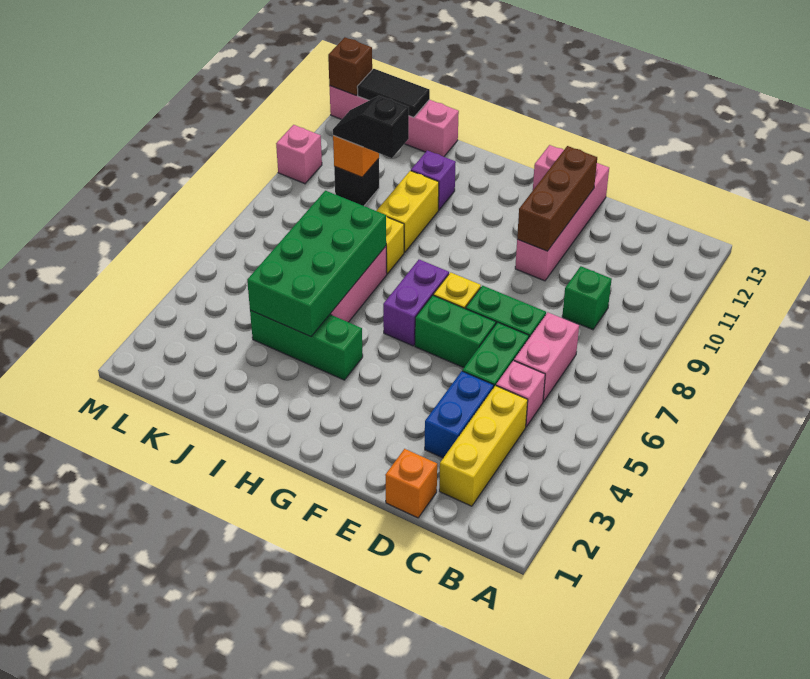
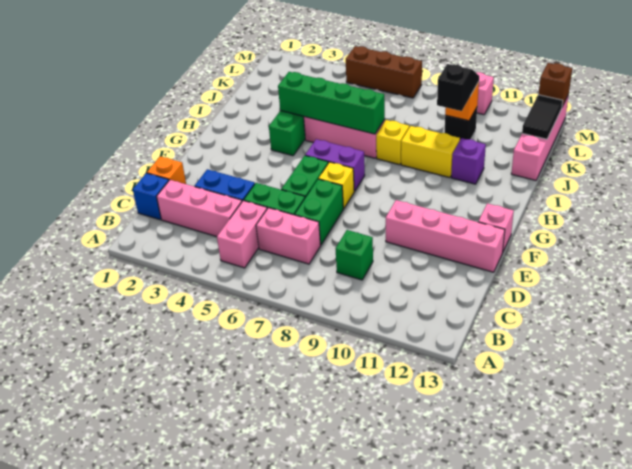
none -> blue brick C1 level 1
yellow brick C2:C4 level 1 -> pink brick C2:C4 level 1
pink brick C5 level 1 -> pink brick B5:C5 level 1
brown brick E10:E12 level 2 -> brown brick M5:M7 level 1
green brick I4:J7 level 2 -> green brick I4:I7 level 2

